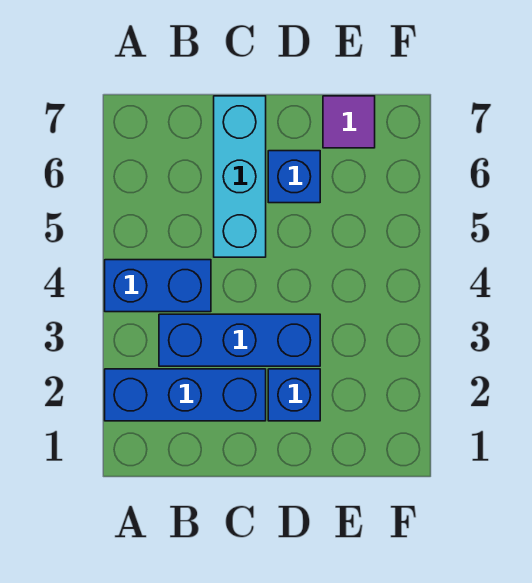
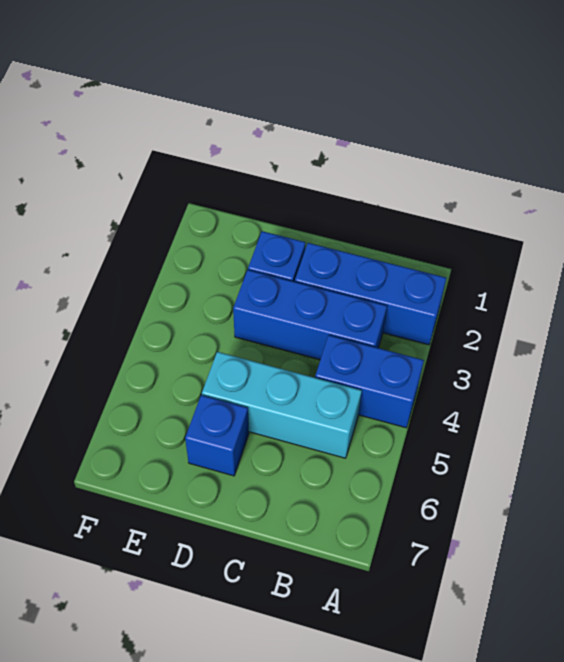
cyan brick C5:C7 level 1 -> cyan brick B5:D5 level 1
purple tile E7 level 1 -> none

